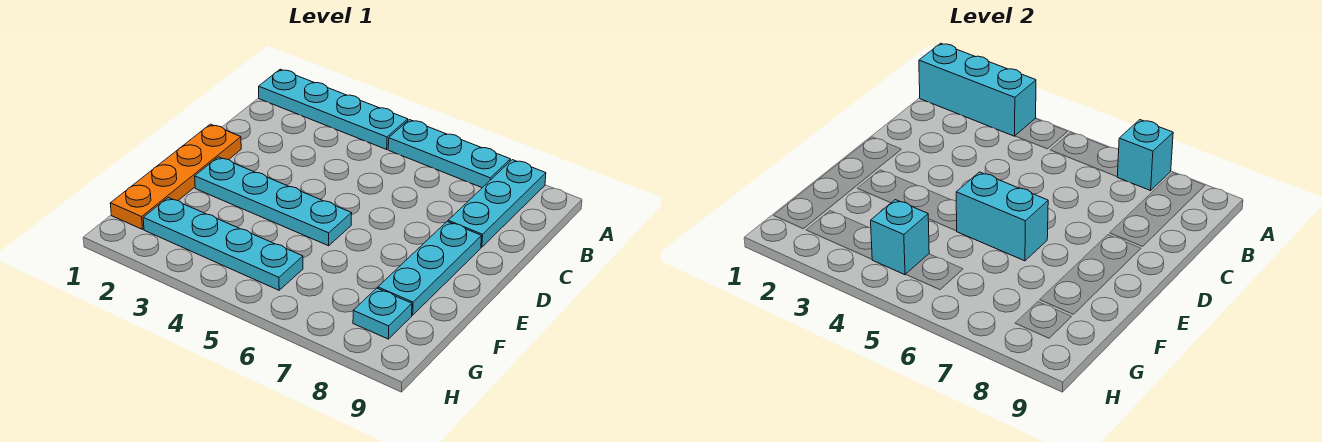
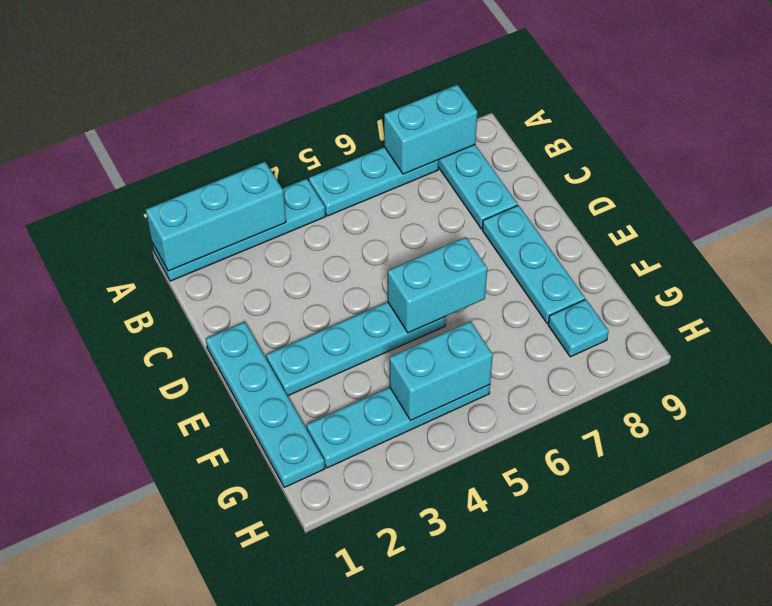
cyan brick A7 level 2 -> cyan brick A7:A8 level 2
orange plate D1:G1 level 1 -> cyan plate D1:G1 level 1
cyan brick G4 level 2 -> cyan brick G4:G5 level 2

